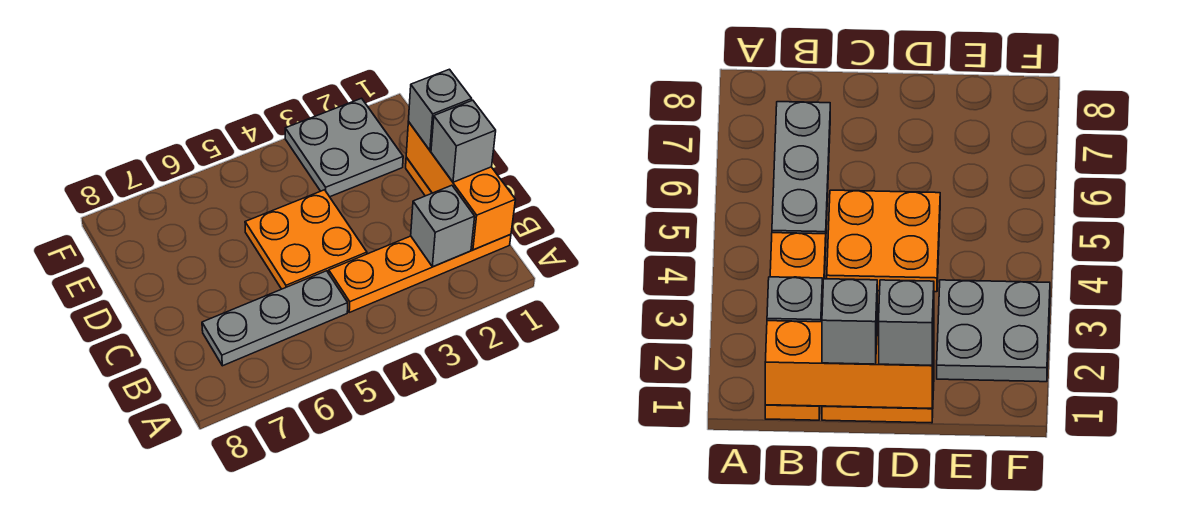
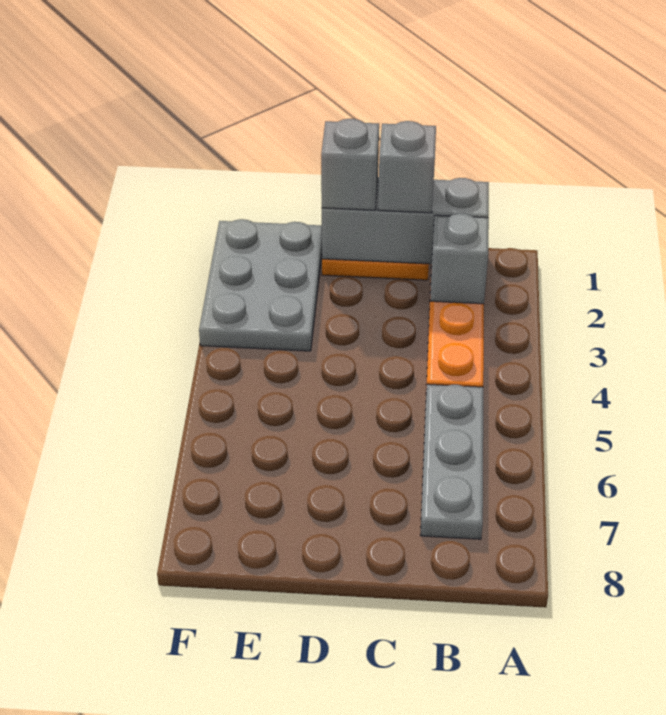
orange brick B1:D1 level 2 -> grey brick B1:D1 level 2
orange plate C4:D5 level 1 -> none
grey plate E2:F3 level 1 -> grey plate E1:F3 level 1

